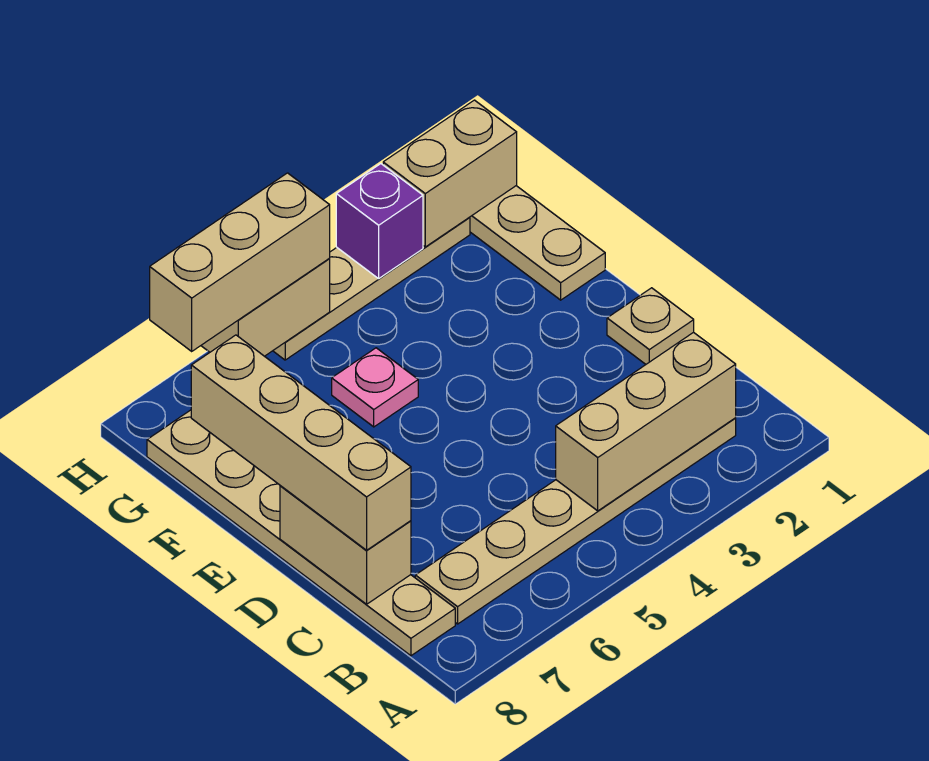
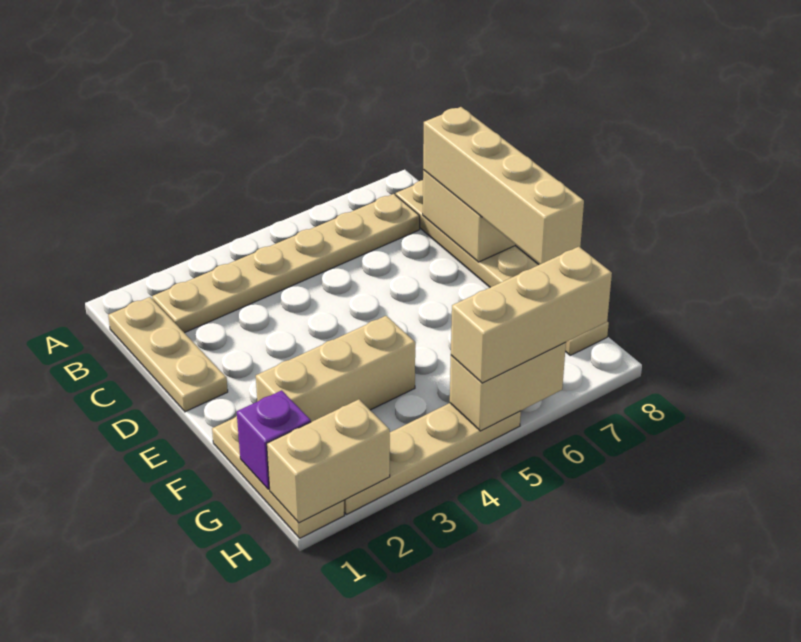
tan brick B2:B4 level 2 -> tan brick F2:F4 level 1
tan plate D1 level 1 -> tan plate B1:D1 level 1
pink plate F5 level 1 -> none
purple brick H3 level 2 -> purple brick G1 level 2

